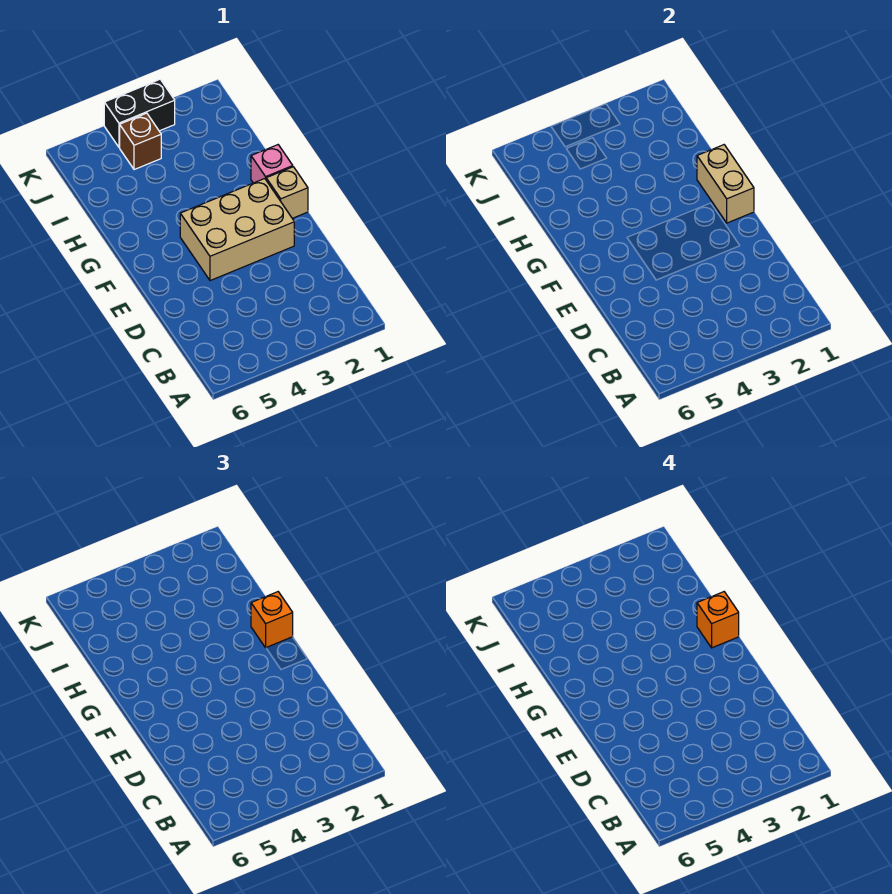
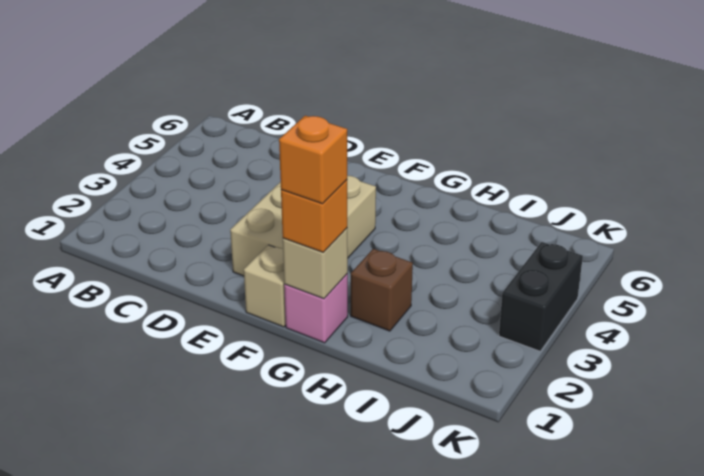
tan brick F1:G1 level 2 -> tan brick G1 level 2
brown brick J4 level 1 -> brown brick H2 level 1

